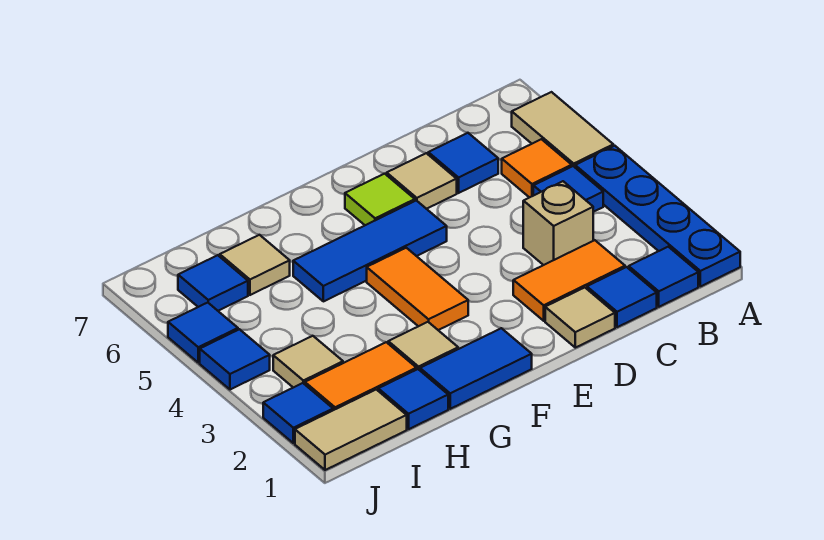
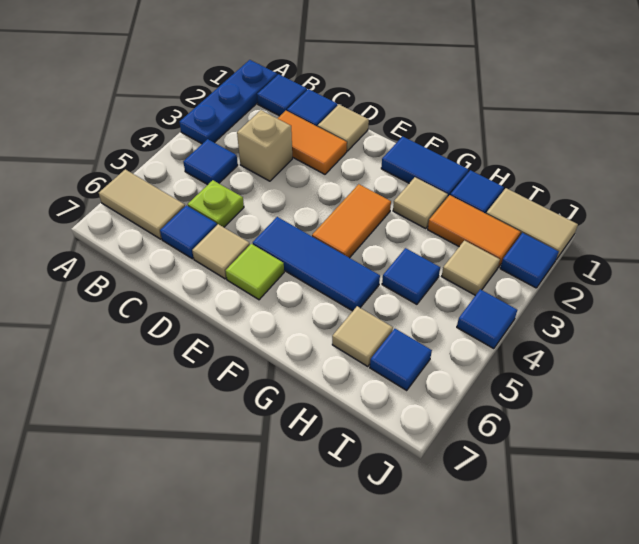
blue plate A1:A4 level 1 -> blue plate A1:A3 level 1
tan tile A5:A6 level 1 -> tan tile A6:B6 level 1
orange tile B5 level 1 -> none
none -> lime plate C5 level 1
blue tile J5 level 1 -> blue tile H4 level 1

